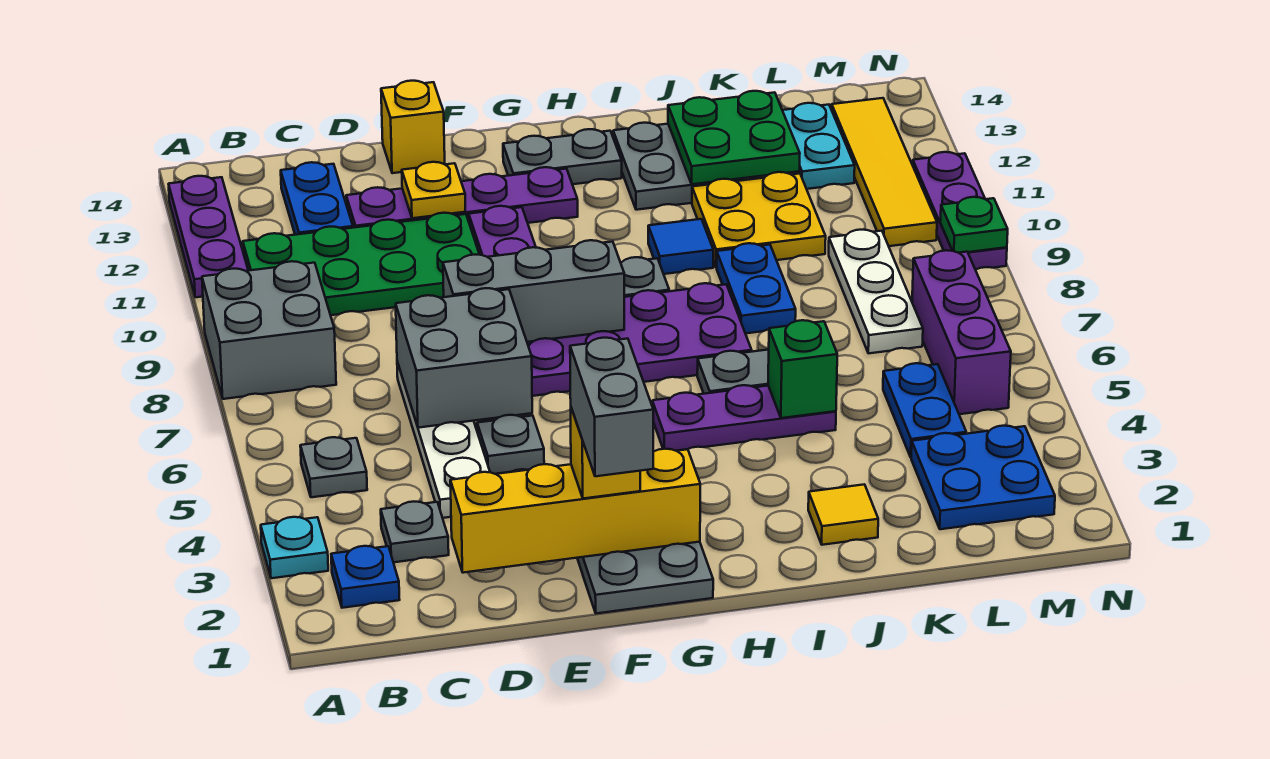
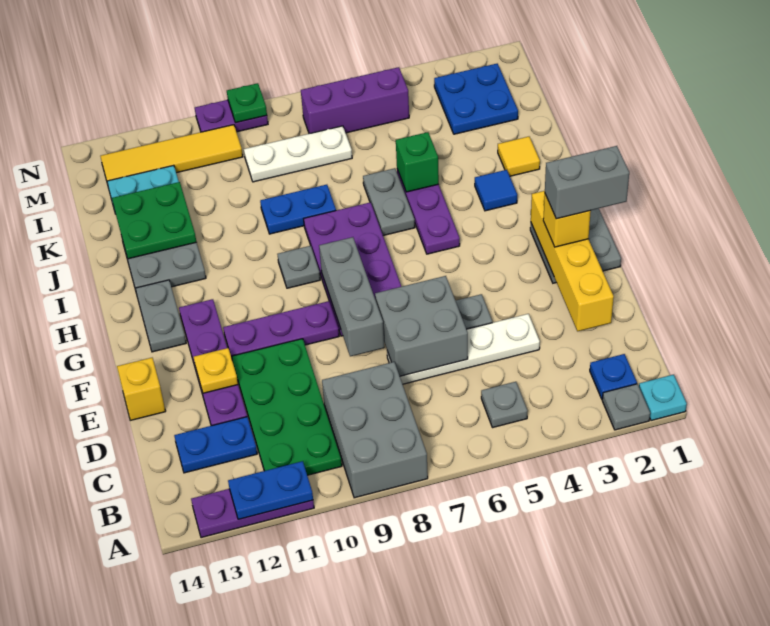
cyan plate A3 level 1 -> cyan plate A1 level 1
grey brick A8:B9 level 1 -> grey brick A8:C9 level 1
grey plate C3 level 1 -> grey plate A2 level 1
blue tile I10 level 1 -> blue tile I3 level 1
yellow plate J10:K11 level 1 -> none
blue plate L4:L5 level 1 -> blue plate A11:A12 level 2
purple plate N9:N11 level 1 -> purple plate N9:N10 level 1

